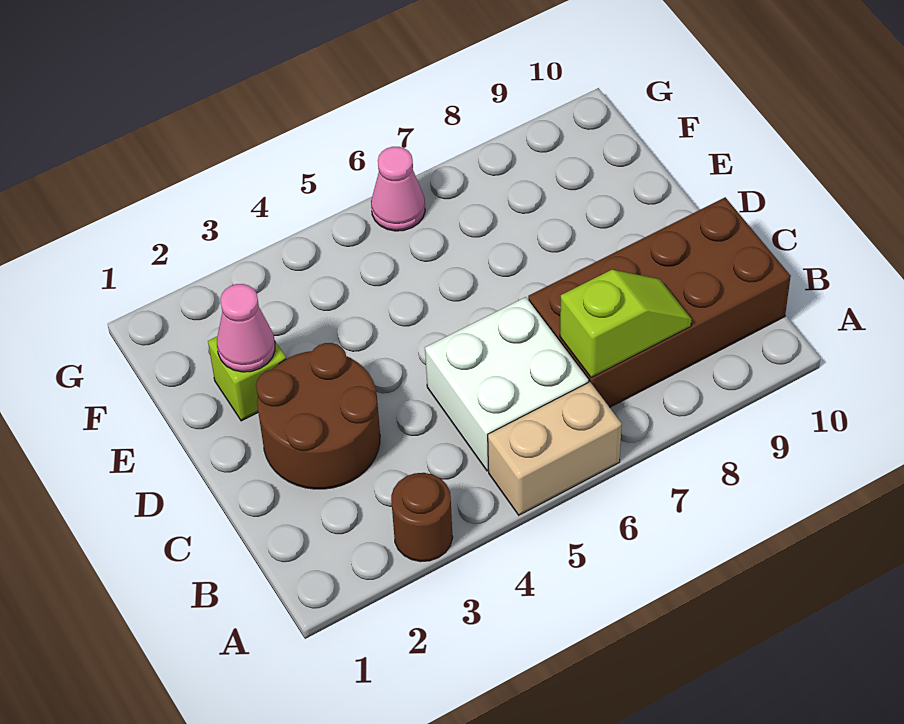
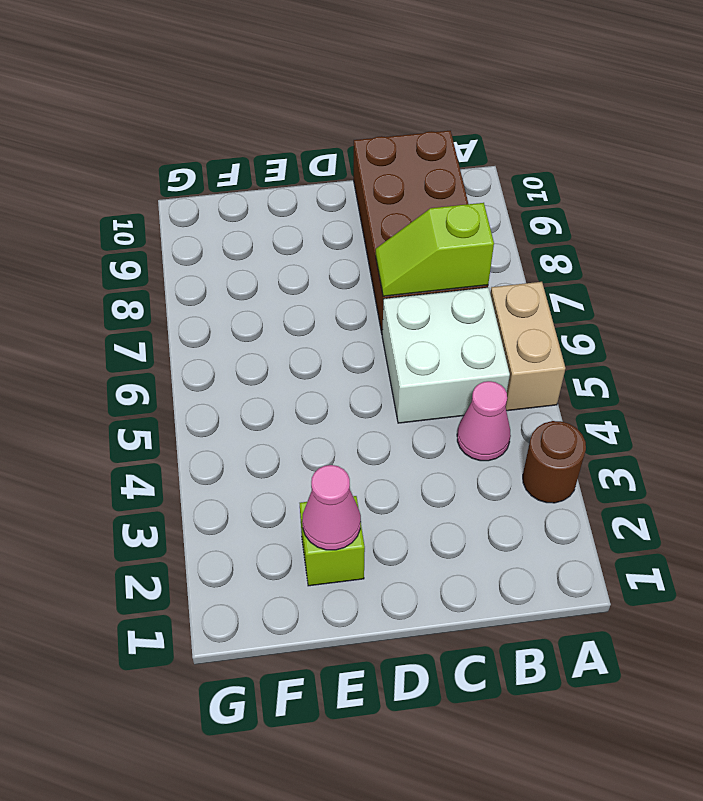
lime slope B7:B8 level 2 top 7 -> lime slope B7:C7 level 2 top B
brown round brick C2:D3 level 1 -> none
pink cone G6 level 1 -> pink cone B4 level 1

